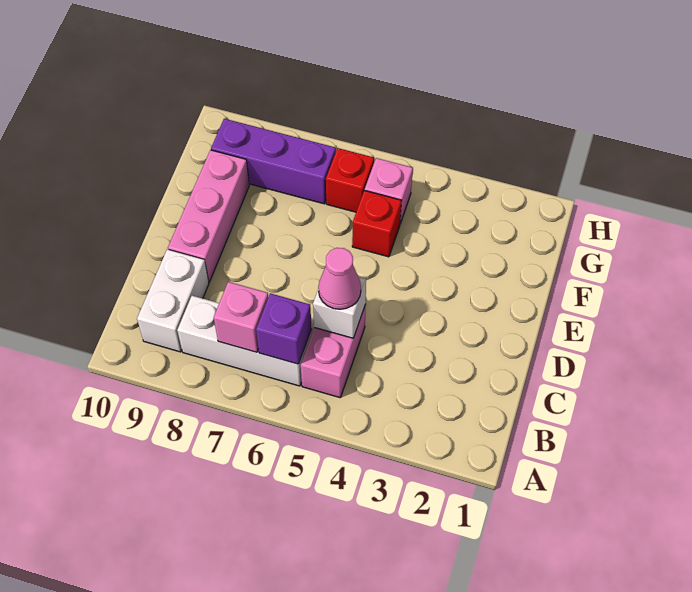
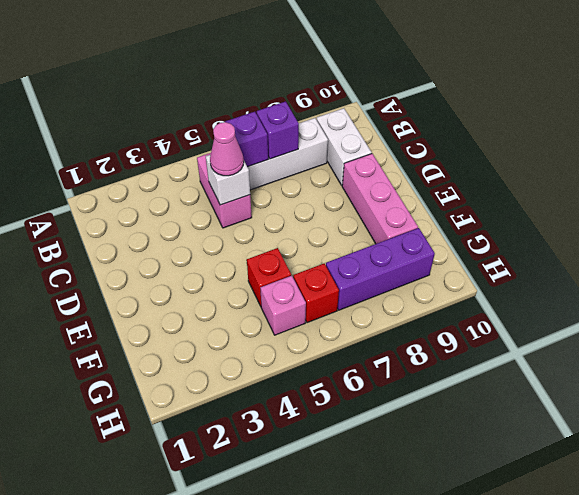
pink brick B7 level 2 -> purple brick B7 level 2

